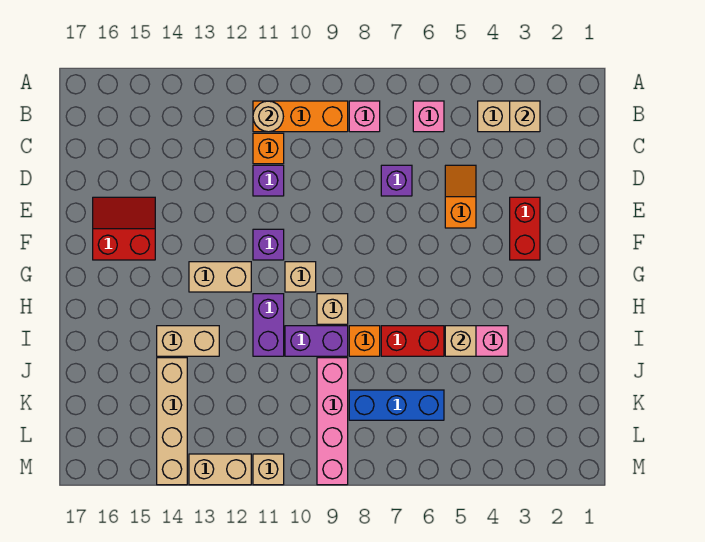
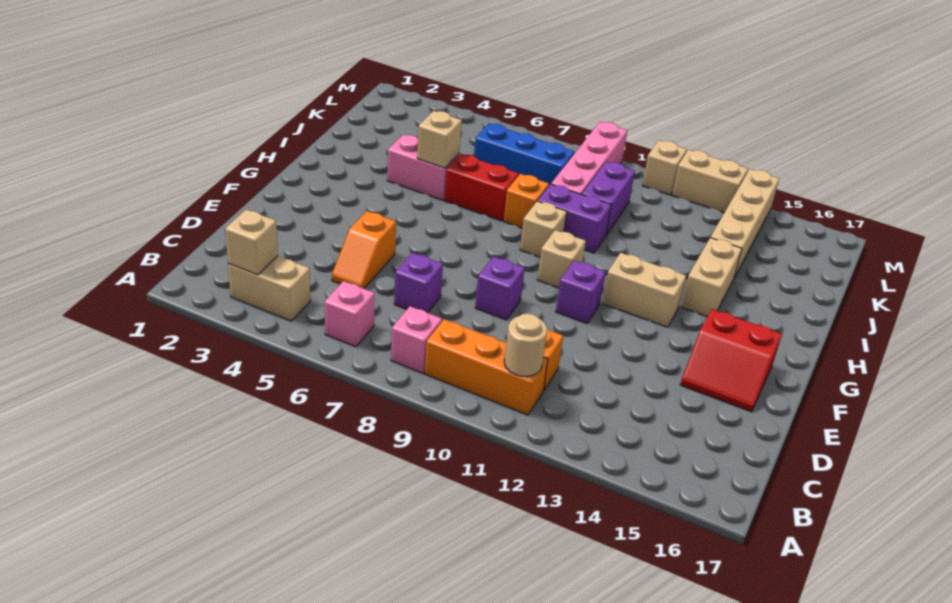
purple brick D11 level 1 -> purple brick E9 level 1
red brick E3:F3 level 1 -> none
purple brick H11:I11 level 1 -> purple brick J10:K10 level 1
tan brick I13:I14 level 1 -> tan brick H14:I14 level 1

